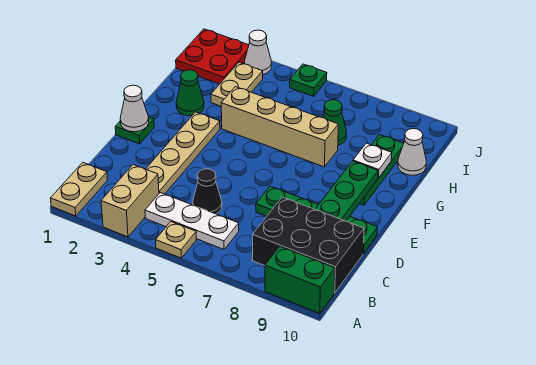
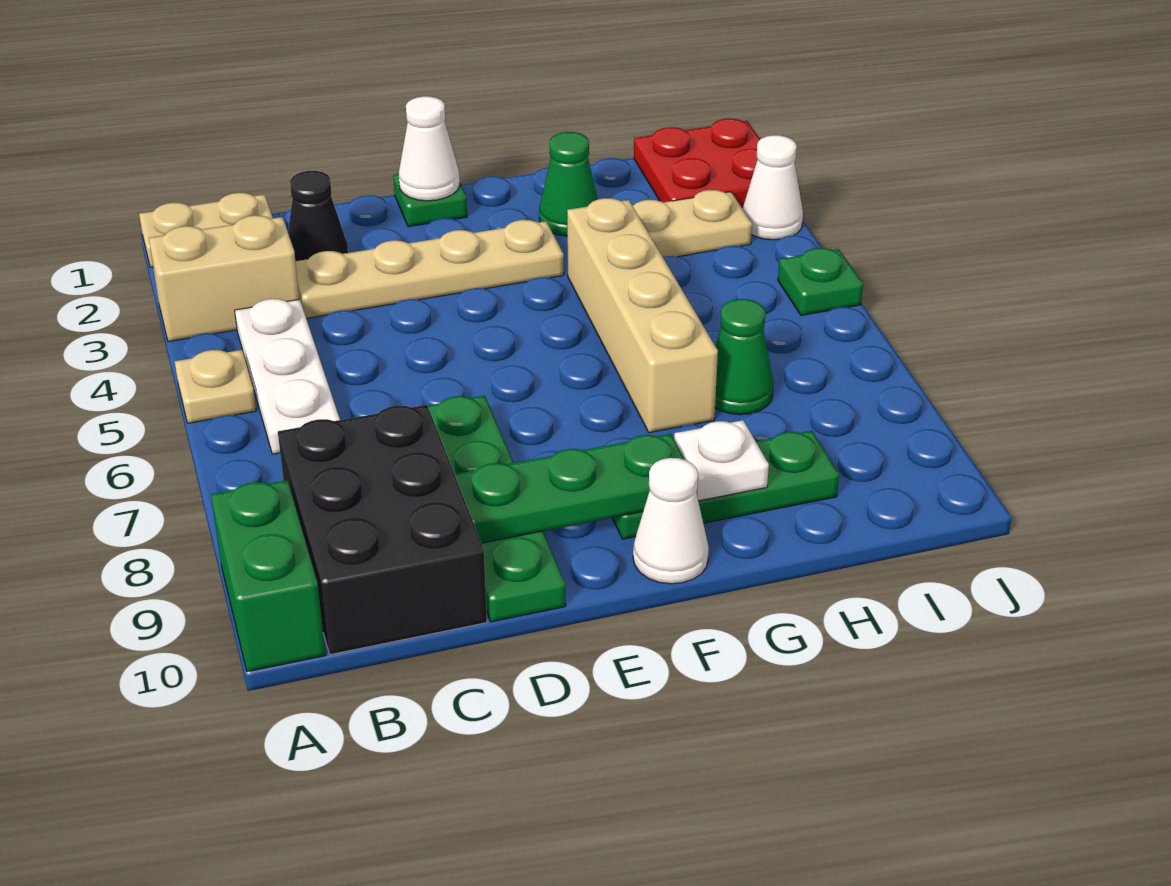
black cone C5 level 1 -> black cone C2 level 1
white cone H10 level 1 -> white cone F10 level 1

